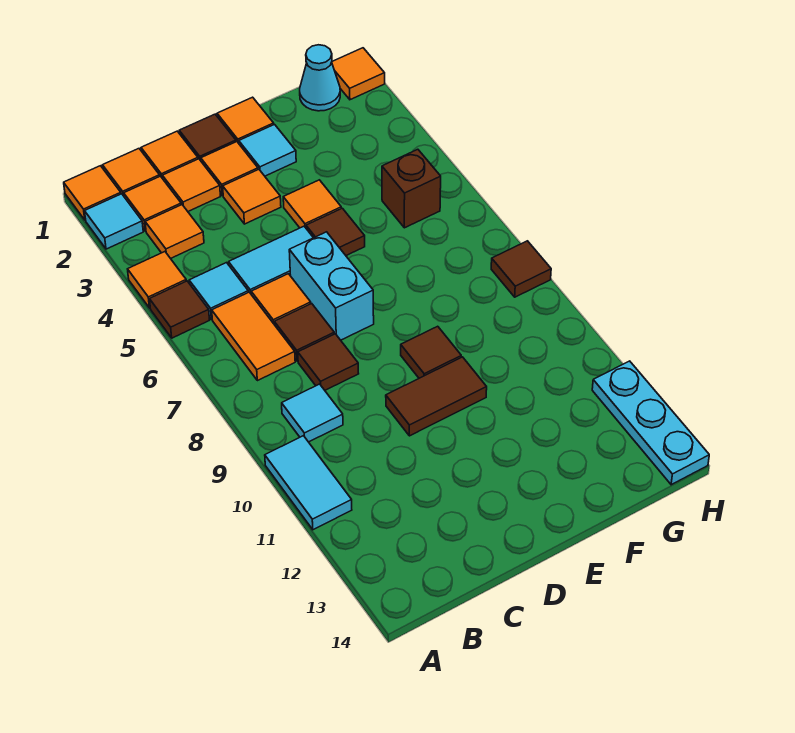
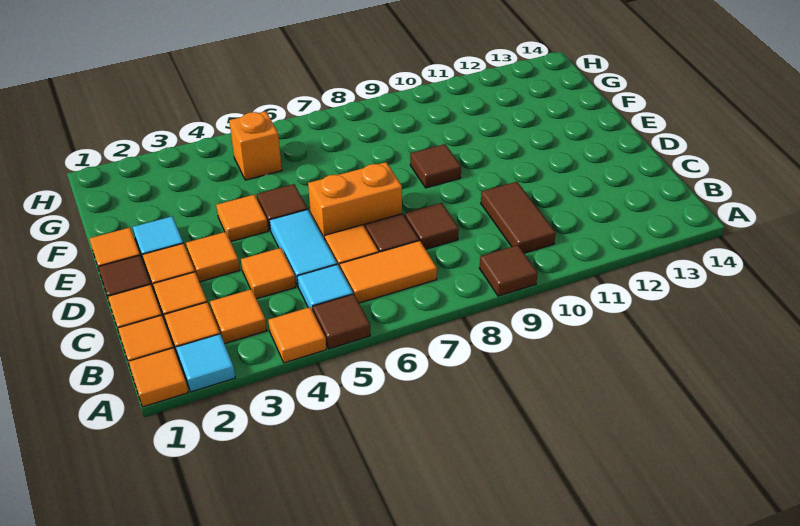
cyan tile A10:A11 level 1 -> none
cyan tile B9 level 1 -> none
cyan brick D6:D7 level 1 -> orange brick D6:D7 level 1
brown tile D10:E10 level 1 -> brown tile B10:C10 level 1
cyan cone G1 level 1 -> none
brown brick G5 level 1 -> orange brick G5 level 1
orange tile H1 level 1 -> orange tile C4 level 1
brown tile H8 level 1 -> brown tile A9 level 1
cyan plate H12:H14 level 1 -> none

